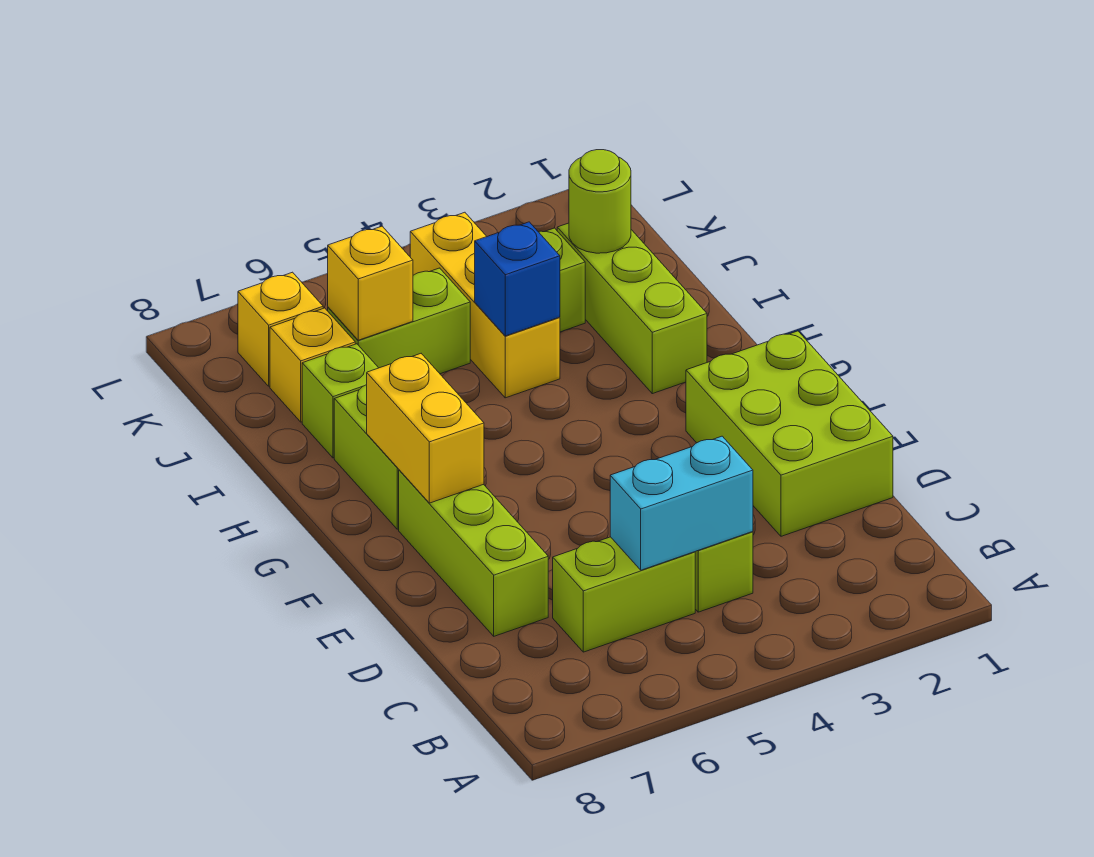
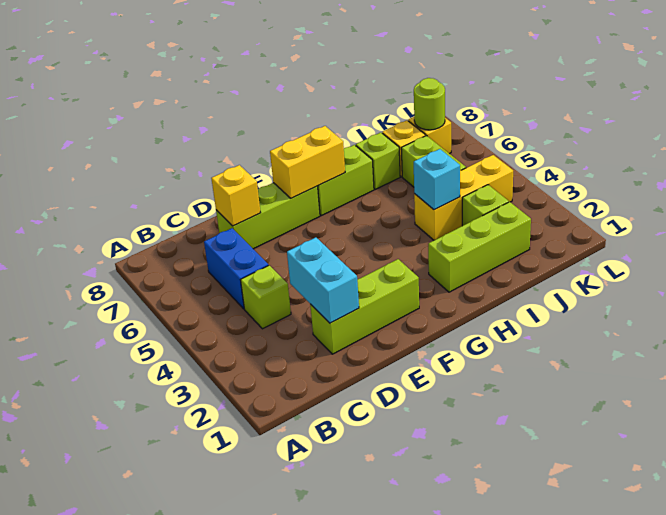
cyan brick C4:C5 level 2 -> cyan brick D2:D3 level 2
lime brick C5:C6 level 1 -> blue brick C5:C6 level 1
lime brick D1:F2 level 1 -> lime brick D2:F2 level 1
blue brick I4 level 2 -> cyan brick I4 level 2
lime round brick J2 level 2 -> lime round brick K7 level 2
yellow brick J6 level 2 -> yellow brick D7 level 2

